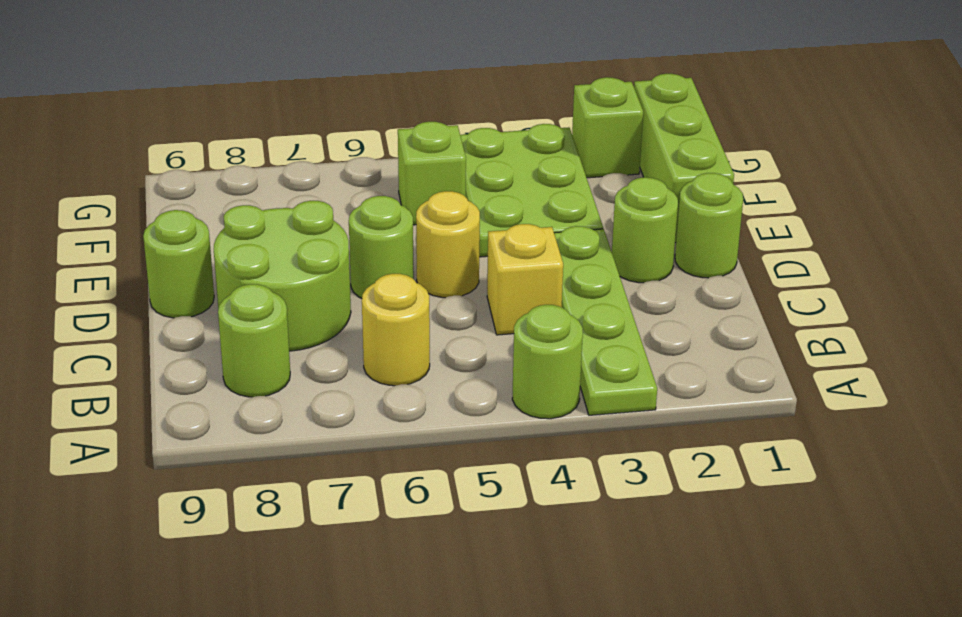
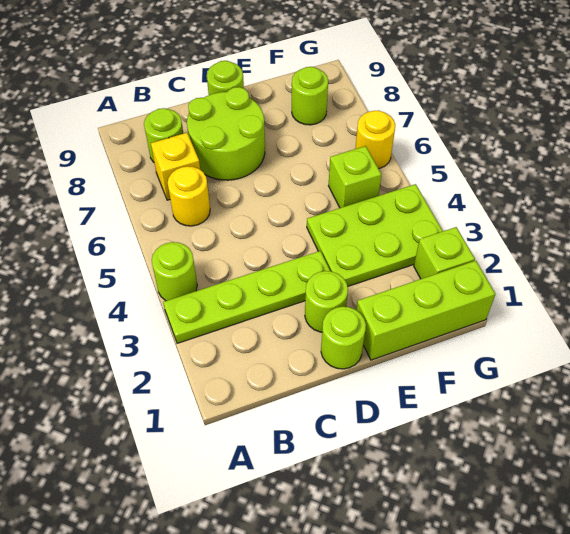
yellow brick C4 level 1 -> yellow brick B7 level 1
yellow round brick D5 level 1 -> yellow round brick G6 level 1
lime round brick D6 level 1 -> lime round brick F8 level 1

